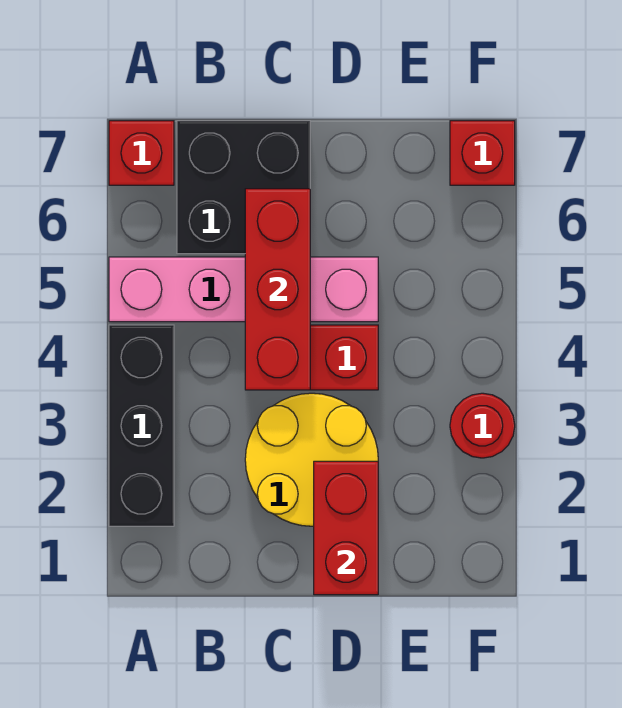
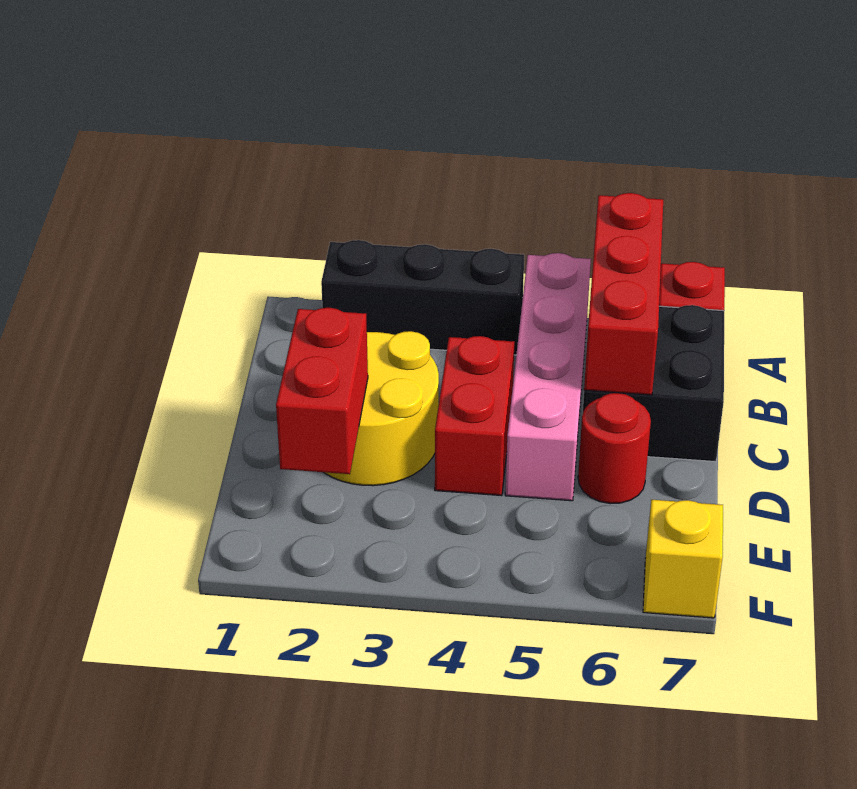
red brick C4:C6 level 2 -> red brick A6:C6 level 2
red brick D1:D2 level 2 -> red brick D2:E2 level 2
red round brick F3 level 1 -> red round brick D6 level 1
red brick F7 level 1 -> yellow brick F7 level 1

